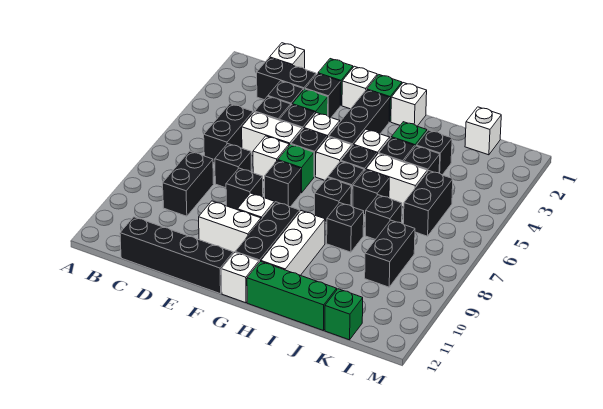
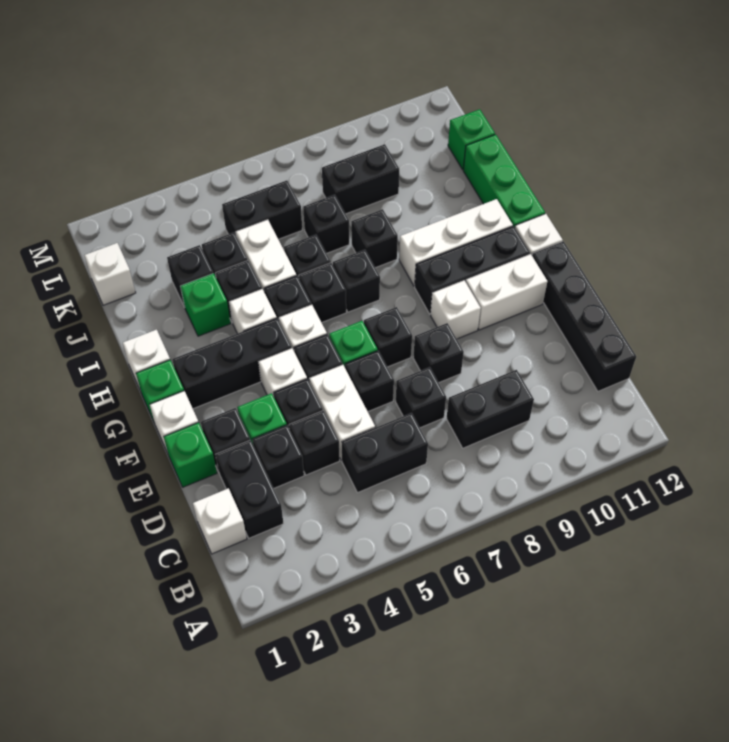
white brick E6 level 1 -> black brick E6 level 1
white brick E10:F10 level 1 -> white brick F10:F11 level 1

